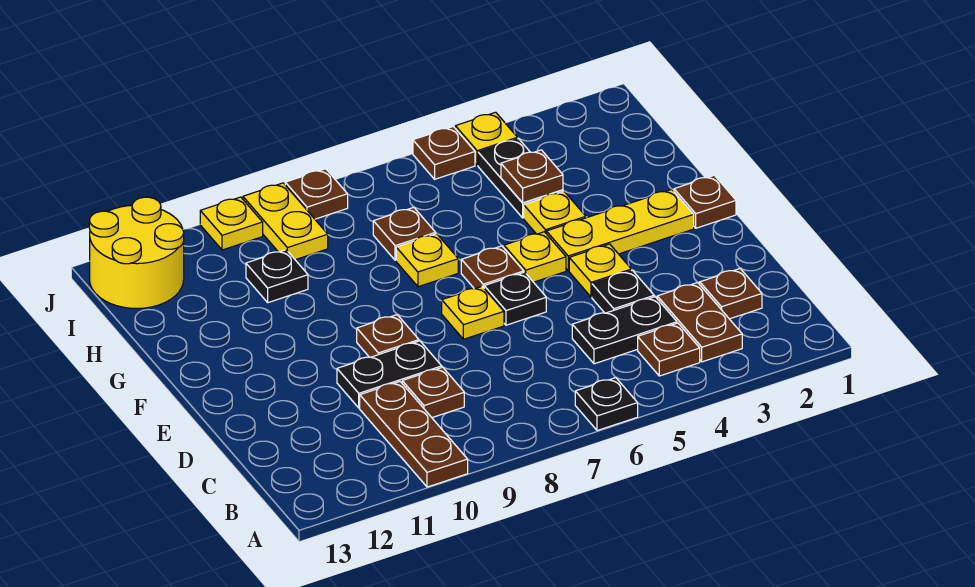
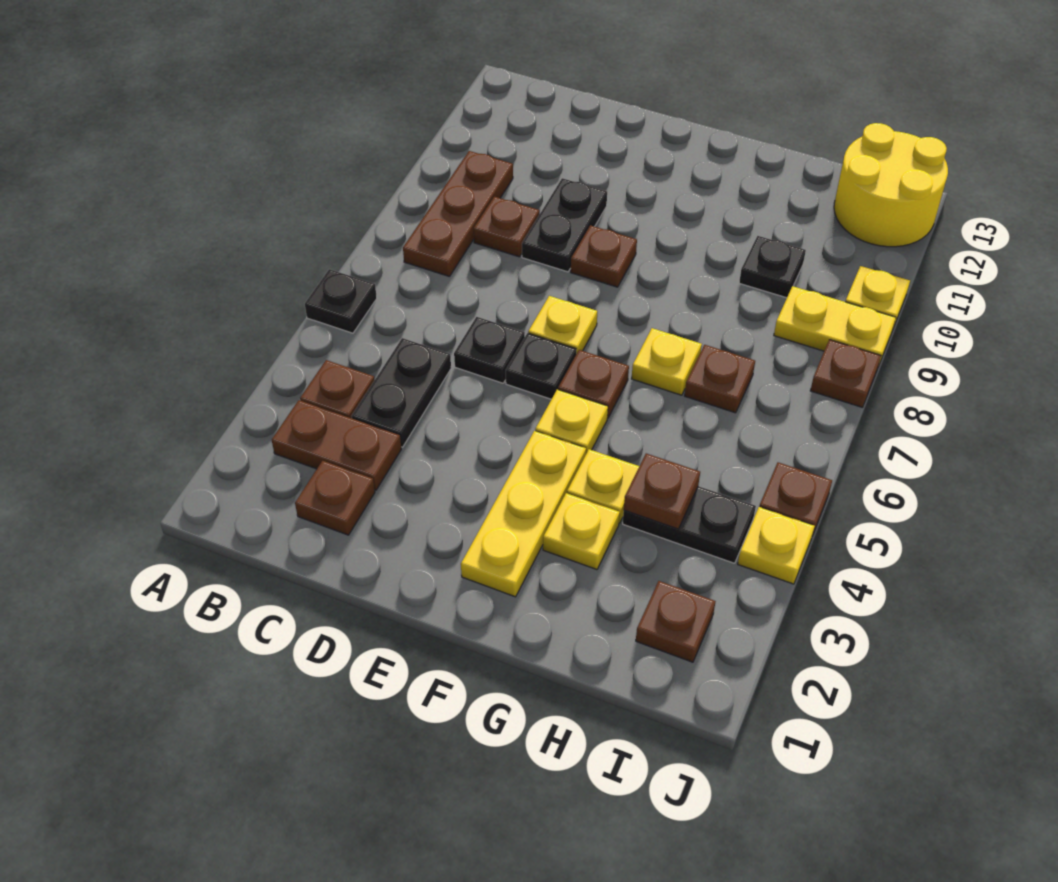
brown plate A10:C10 level 1 -> brown plate B8:B10 level 1
black plate D4 level 1 -> black plate D6 level 1
yellow plate E4 level 1 -> yellow plate G3 level 1
brown plate F1 level 1 -> brown plate I2 level 1

